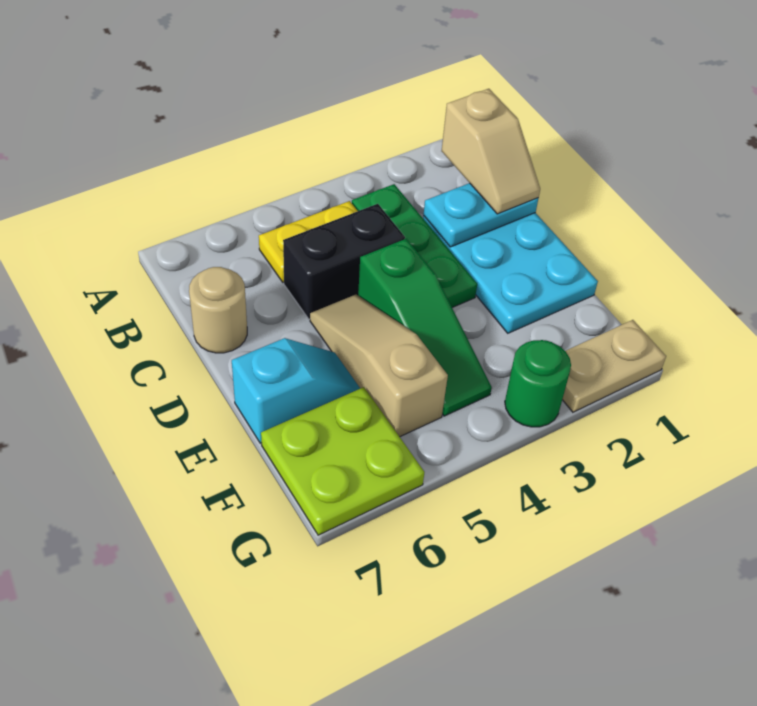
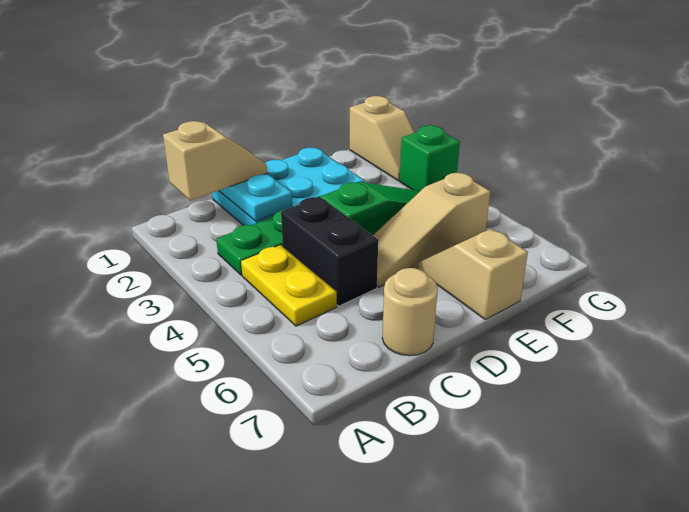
cyan slope E6:E7 level 1 top 7 -> tan slope E6:E7 level 1 top 7
lime plate F6:G7 level 1 -> none
tan plate G1:G2 level 1 -> tan slope G1:G2 level 1 top 1
green round brick G3 level 1 -> green brick G3 level 1

